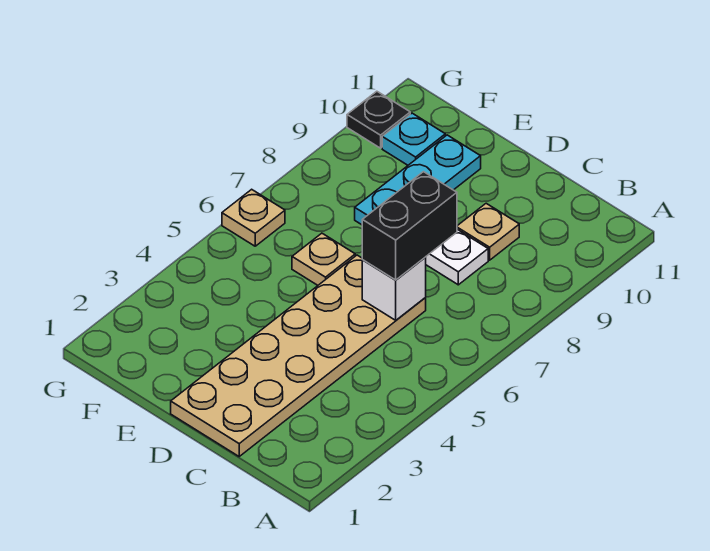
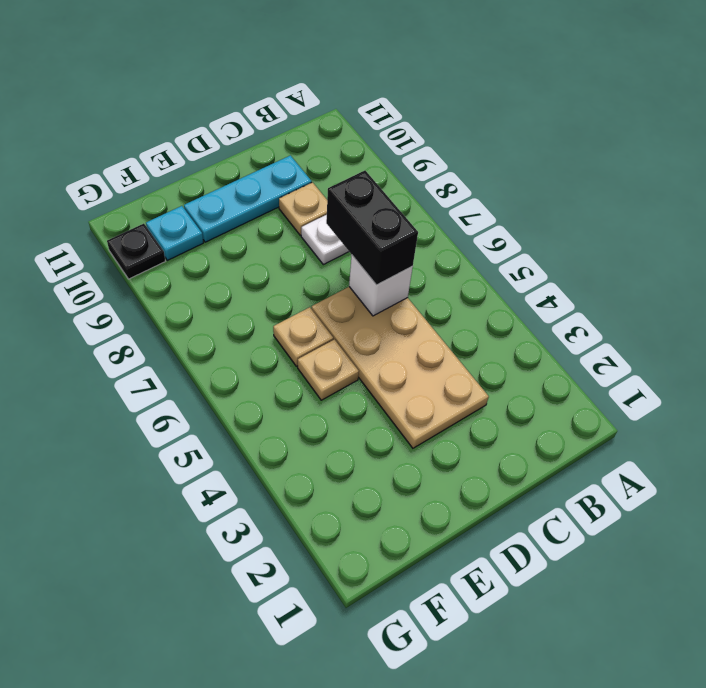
tan plate C1:D6 level 1 -> tan plate C3:D6 level 1
cyan plate E8:E10 level 1 -> cyan plate C10:E10 level 1
tan plate G6 level 1 -> tan plate E5 level 1

